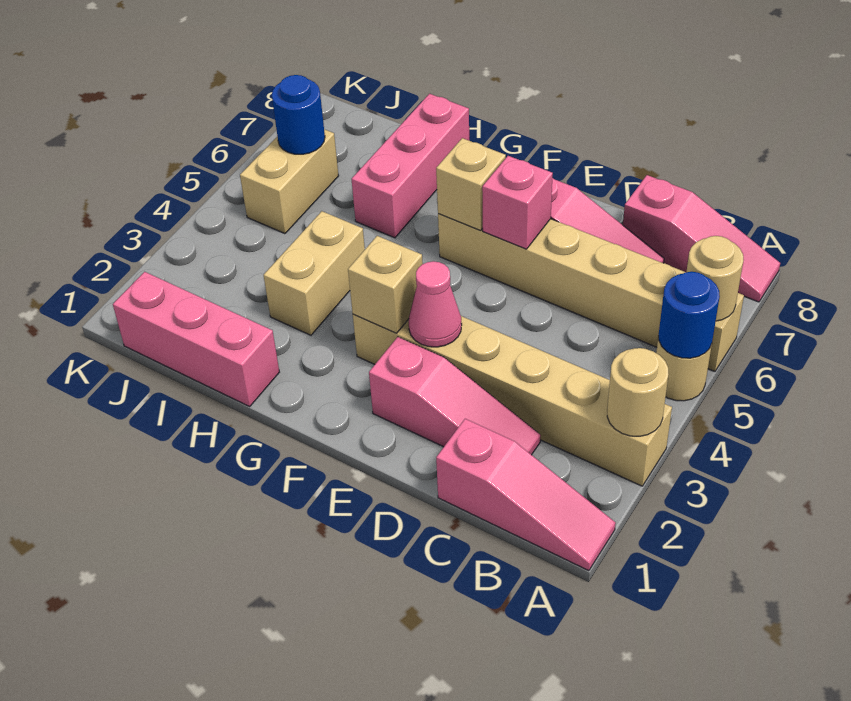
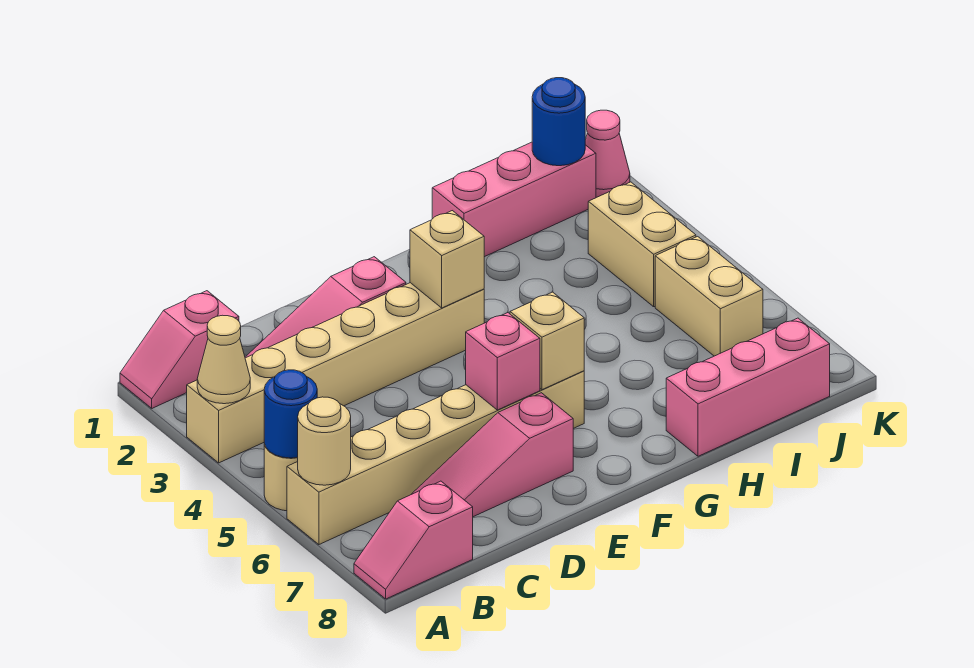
pink slope A1:C1 level 1 top C -> pink slope A1:B1 level 1 top B
tan round brick A3 level 2 -> tan cone A3 level 2
pink slope A8:C8 level 1 top C -> pink slope A8:B8 level 1 top B
pink cone E3 level 2 -> pink cone K1 level 1
tan brick H3:H4 level 1 -> tan brick J3:J4 level 1
pink brick H6:H8 level 1 -> pink brick H8:J8 level 1
blue round brick J6 level 2 -> blue round brick J1 level 2

